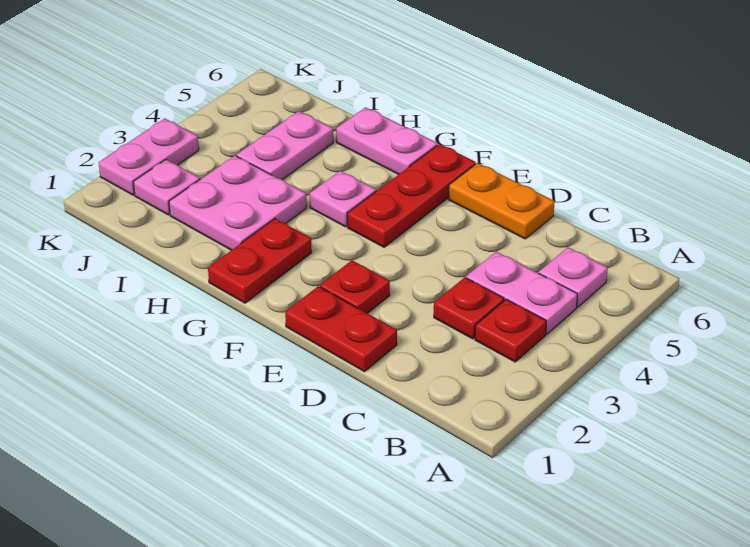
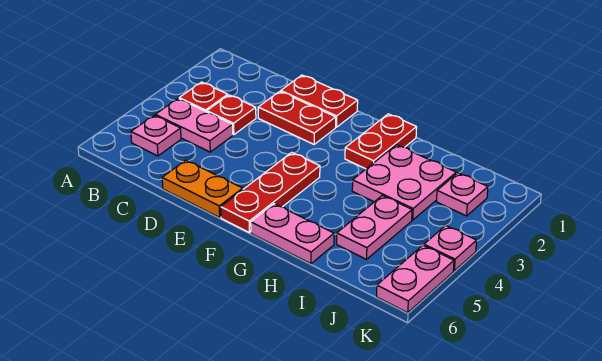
red plate E2 level 1 -> red plate D2:E2 level 1
pink plate G4 level 1 -> pink plate K4 level 1
pink plate K2:K3 level 1 -> pink plate K5:K6 level 1

